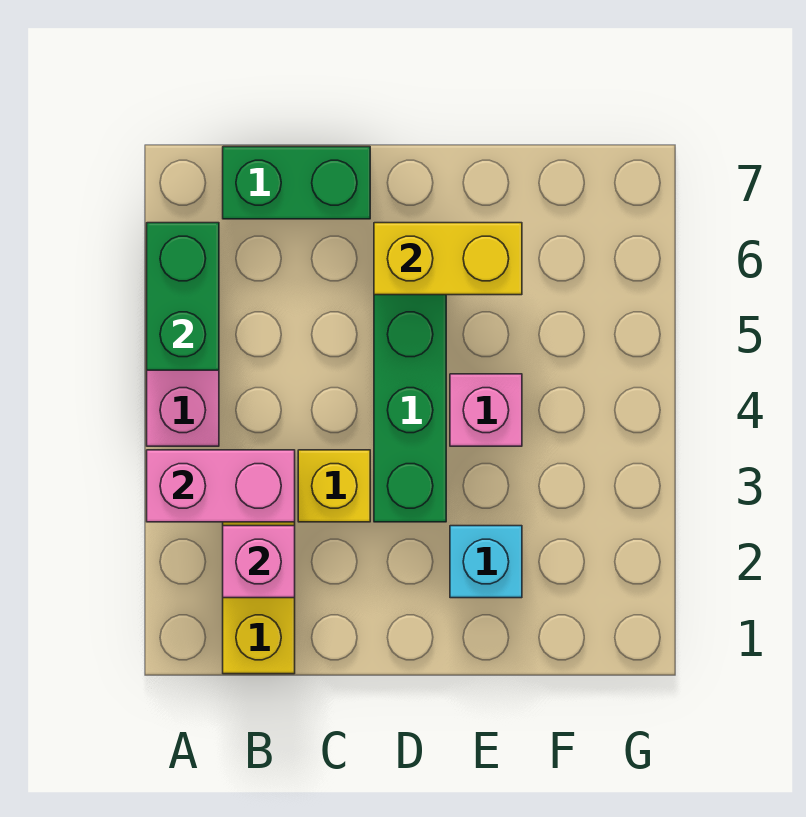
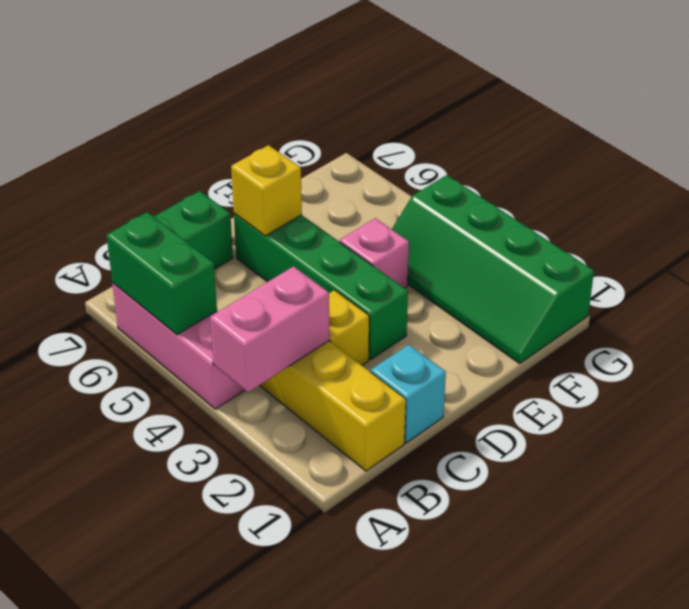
pink brick B2 level 2 -> none
yellow brick D6:E6 level 2 -> yellow brick D6 level 2
cyan brick E2 level 1 -> cyan brick C1 level 1
none -> green slope F1:G4 level 1 top G

